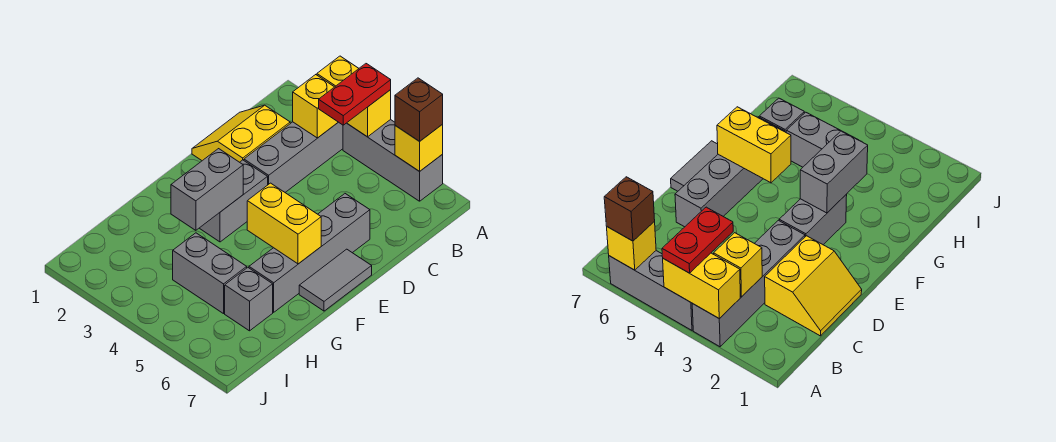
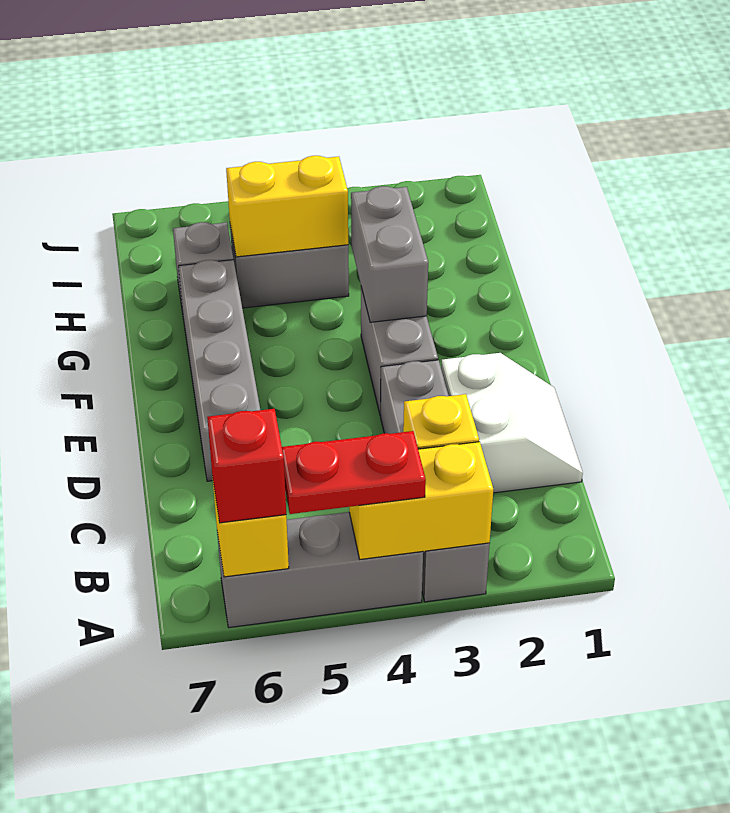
red plate A4:B4 level 3 -> red plate A4:A5 level 3
brown brick A6 level 3 -> red brick A6 level 3
yellow slope C1:D2 level 1 top 2 -> white slope C1:D2 level 1 top 2
grey tile E7:F7 level 1 -> none
yellow brick F5:F6 level 2 -> yellow brick H4:H5 level 2

